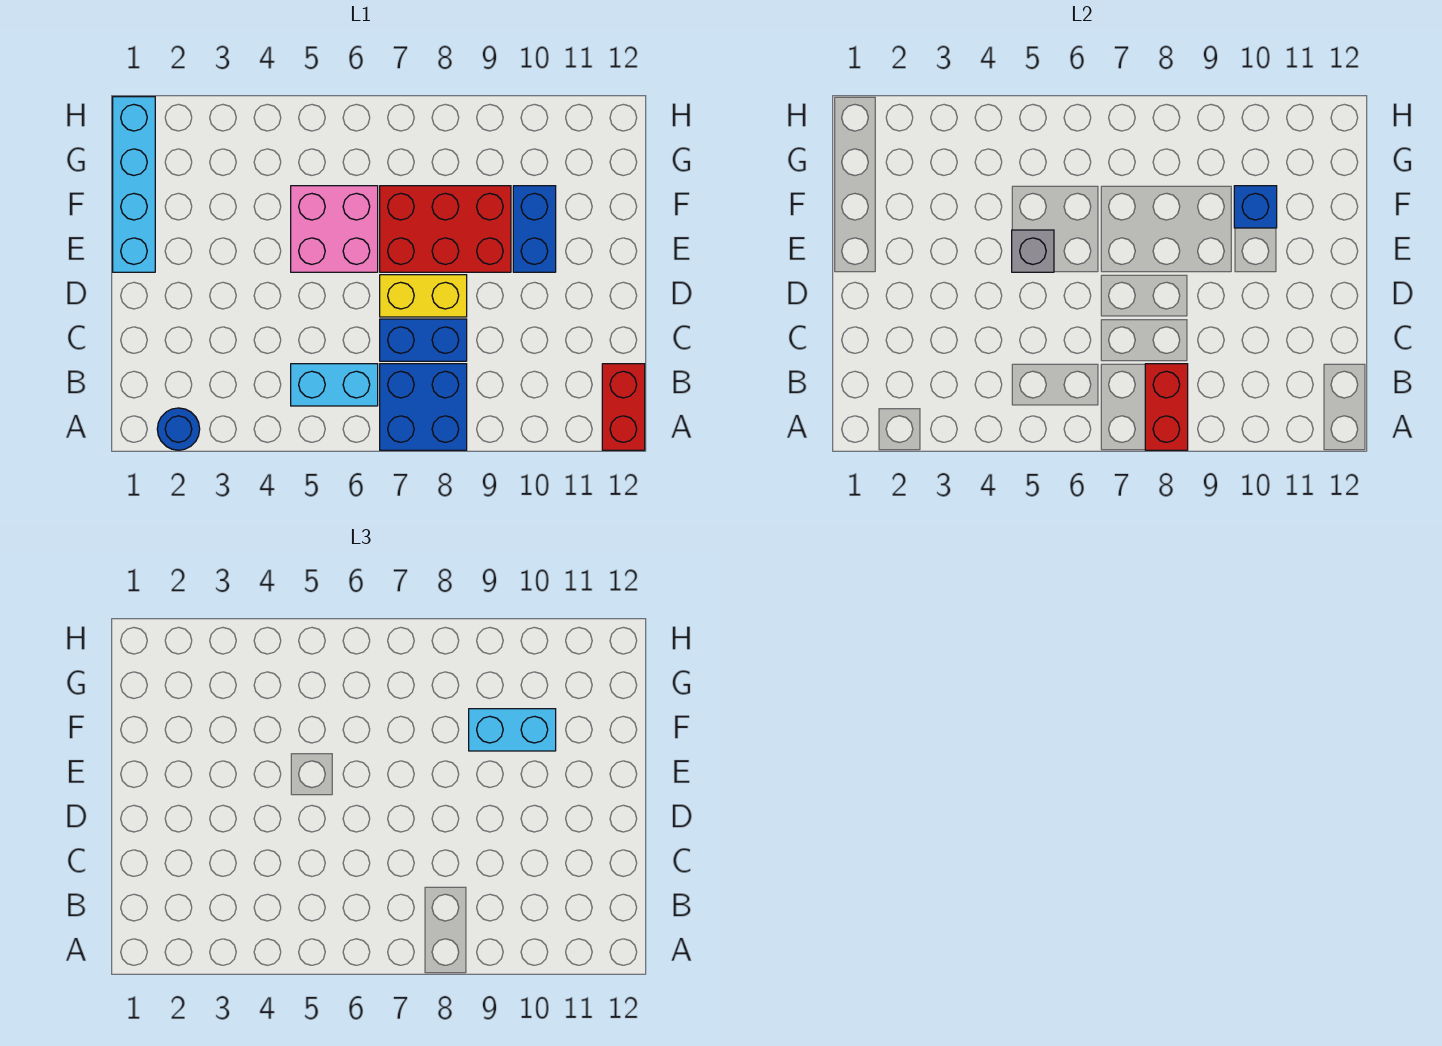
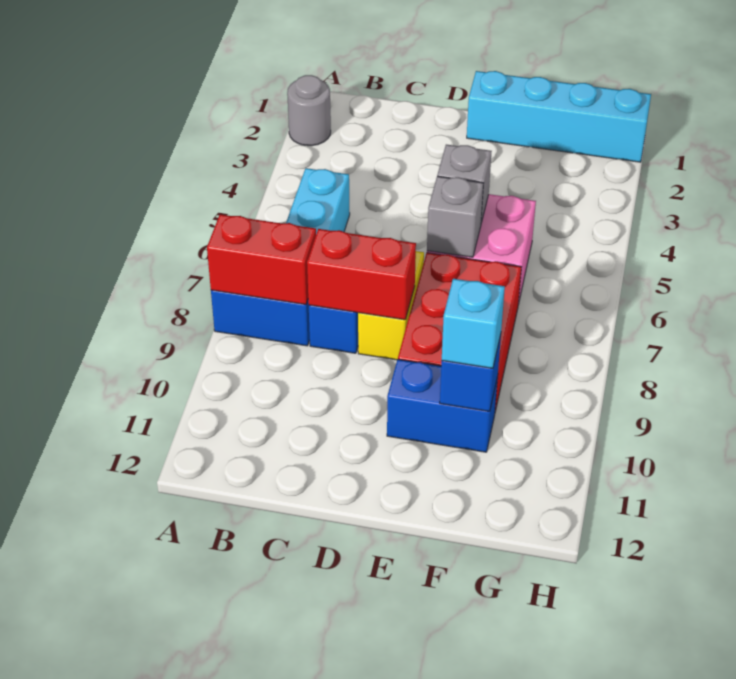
blue round brick A2 level 1 -> grey round brick A2 level 1
red brick A12:B12 level 1 -> red brick C8:D8 level 2
none -> grey brick E6 level 2
cyan brick F9:F10 level 3 -> cyan brick F10 level 3

